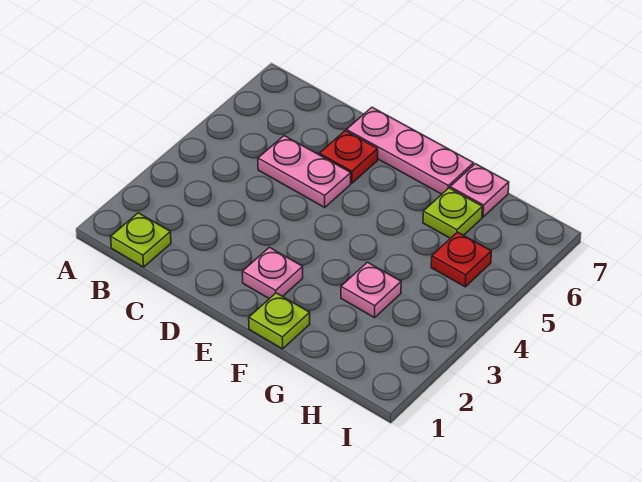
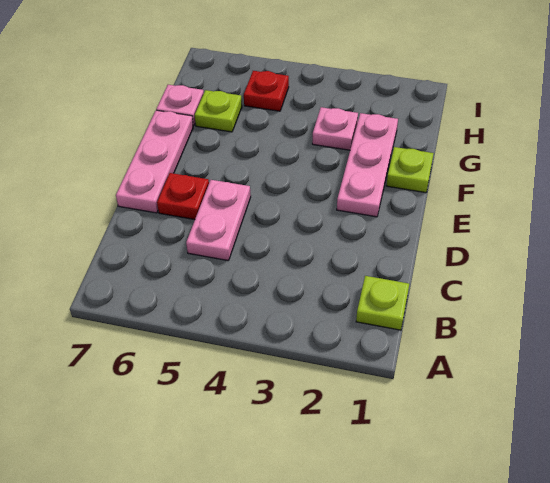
pink plate E2 level 1 -> pink plate E2:G2 level 1

